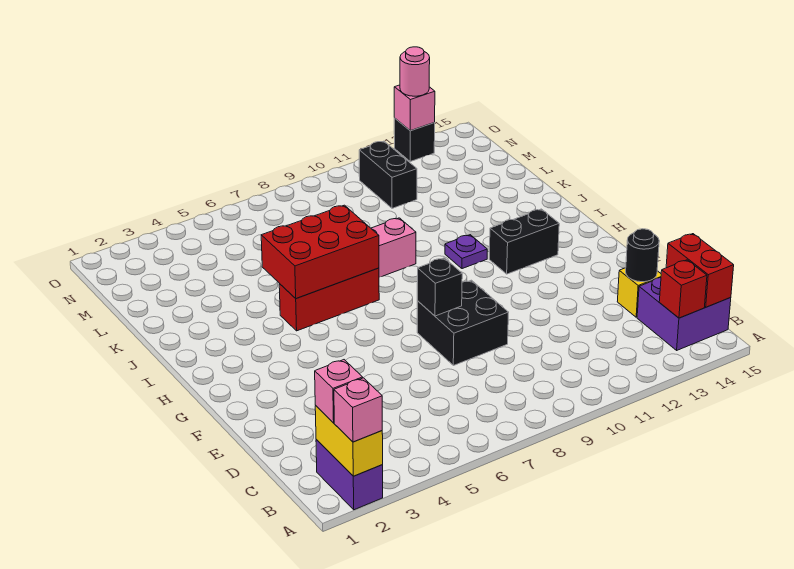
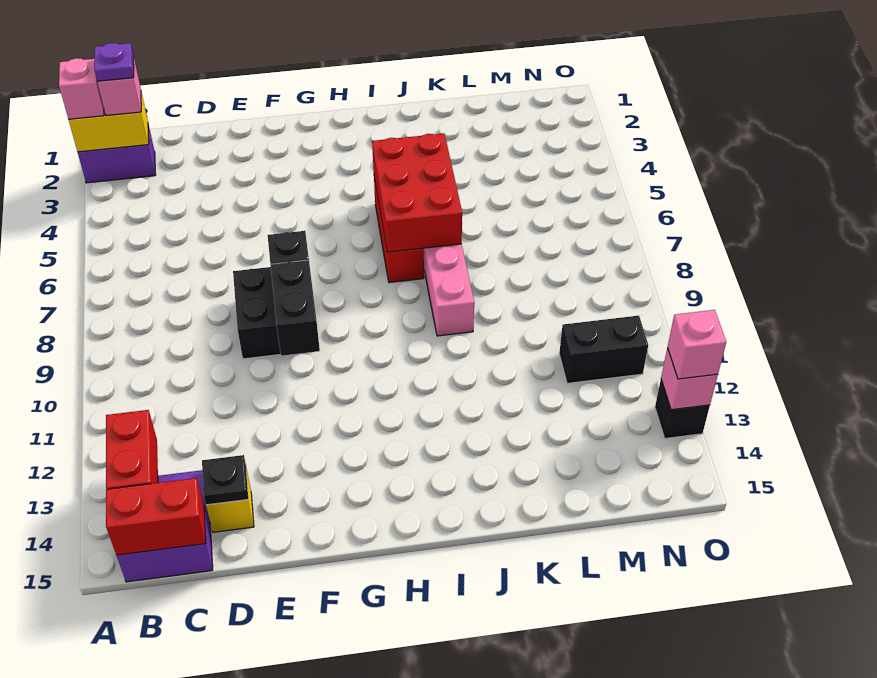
red brick B14 level 2 -> red brick B13:B14 level 2
black round brick D14 level 2 -> black plate D14 level 2
black brick H12:H13 level 1 -> black brick F9:F10 level 2
purple plate I11 level 1 -> purple plate B2 level 4
pink round brick O13 level 3 -> pink brick O13 level 3

